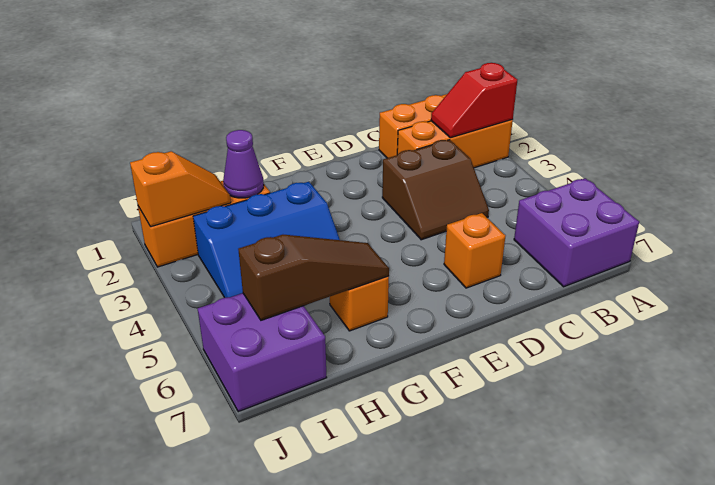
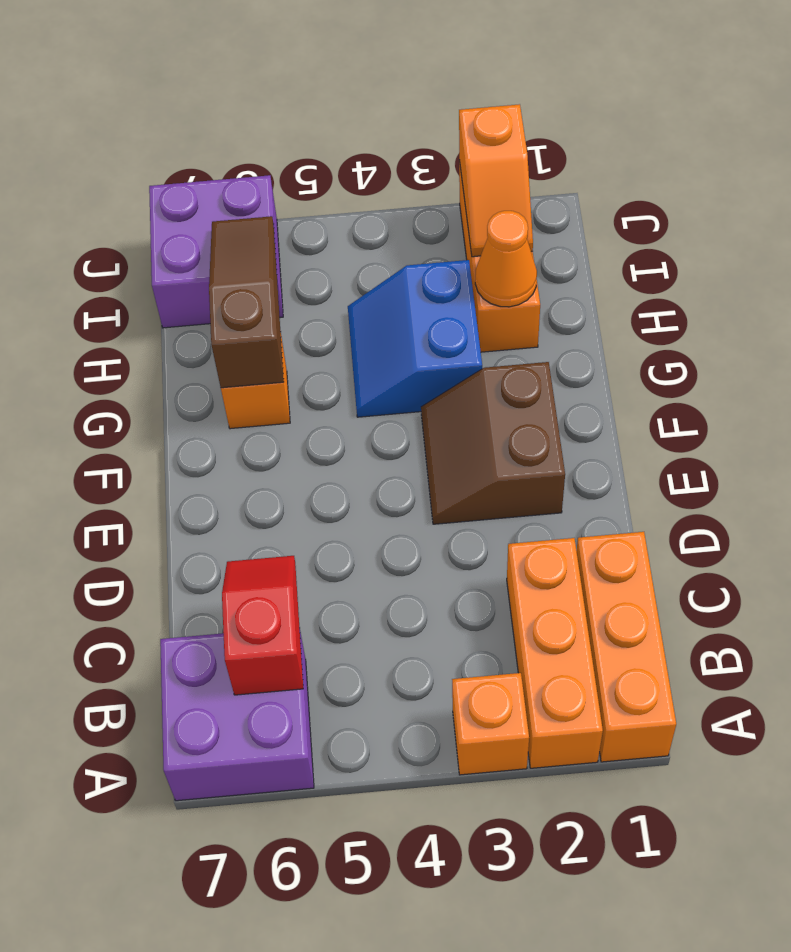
red slope A2:B2 level 2 top A -> red slope B6:C6 level 2 top B
brown slope C3:D4 level 1 top 3 -> brown slope E2:F3 level 1 top 2
orange brick D6 level 1 -> orange brick A3 level 1
blue slope G3:I4 level 1 top 3 -> blue slope G3:H4 level 1 top 3
brown slope G6:I6 level 2 top I -> brown slope G6:I6 level 2 top G
purple cone H2 level 2 -> orange cone H2 level 2

